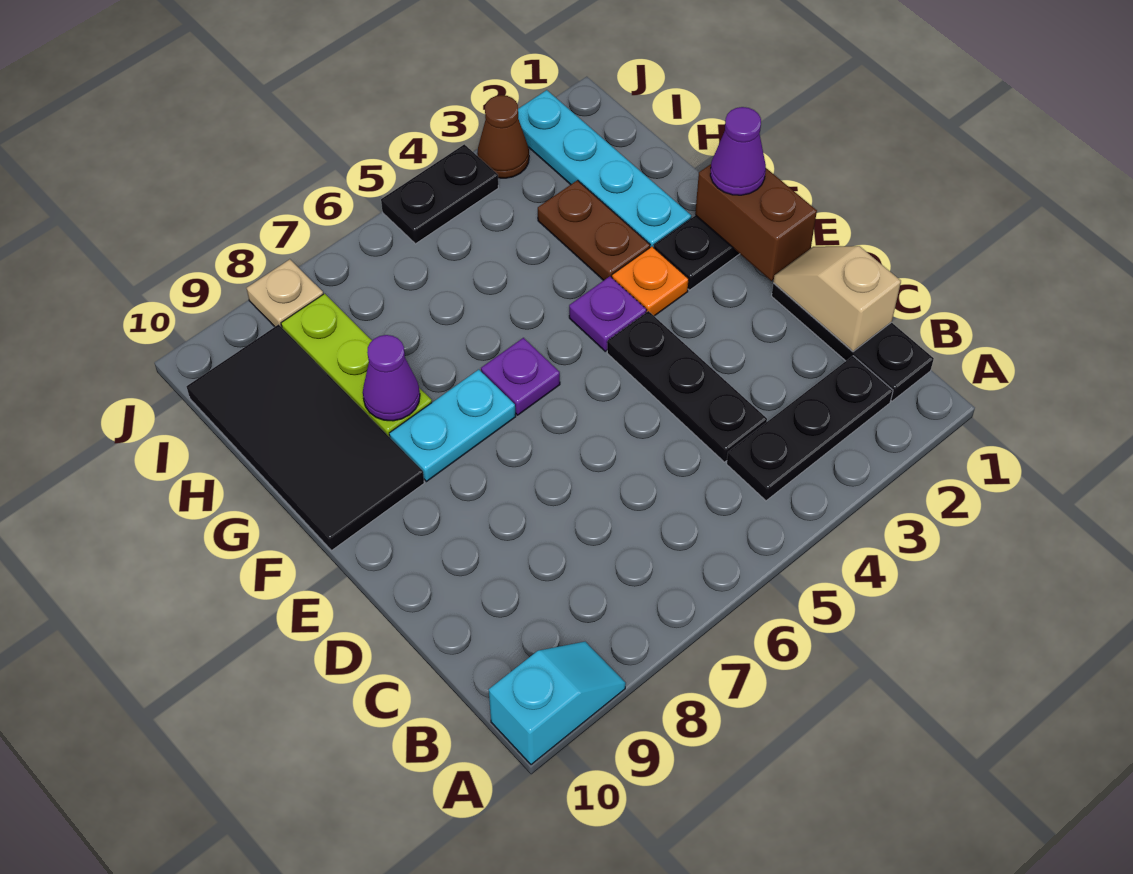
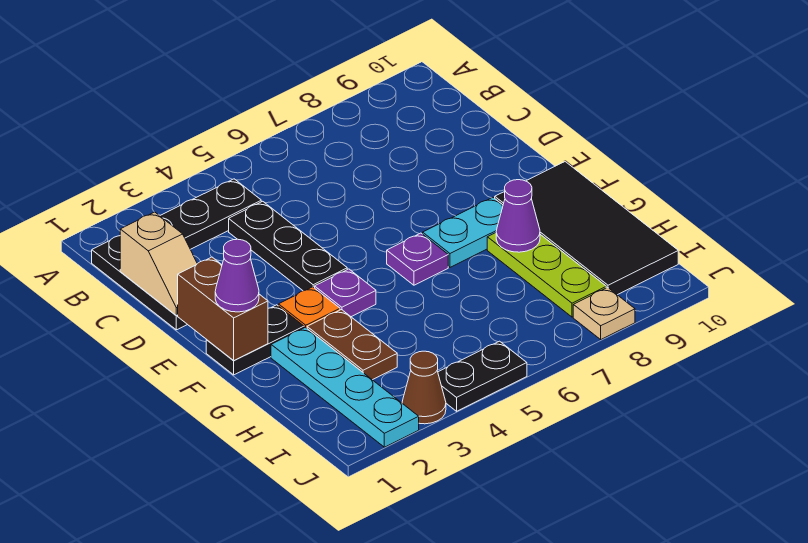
cyan slope A9:A10 level 1 top 10 -> none

